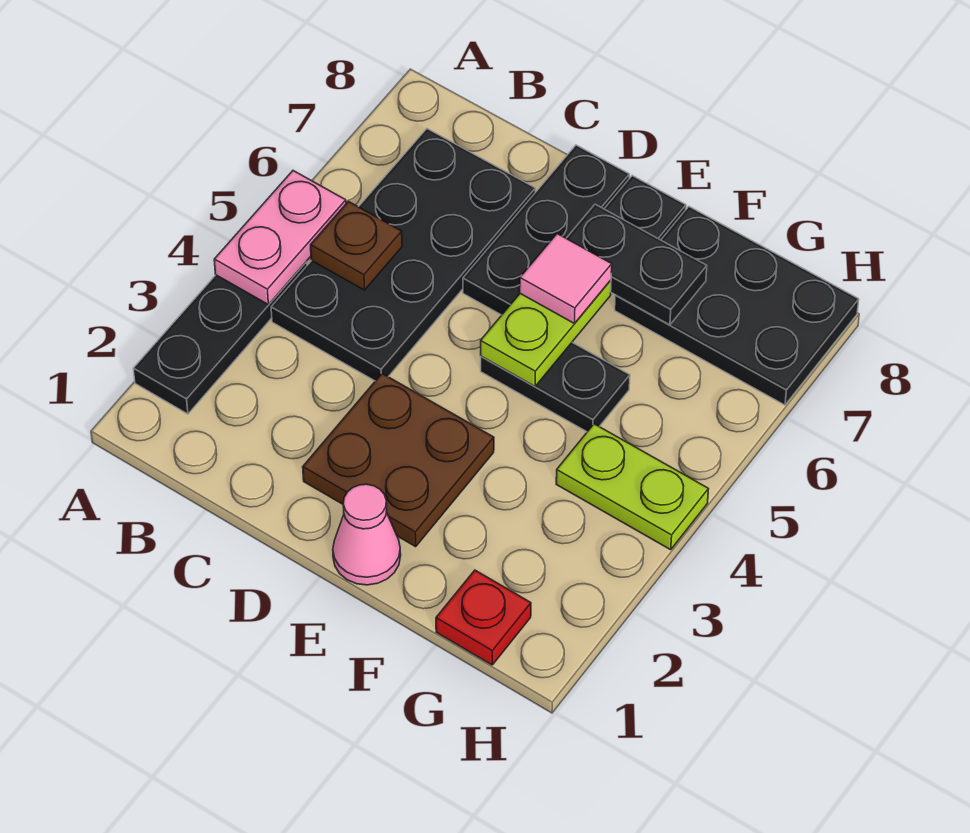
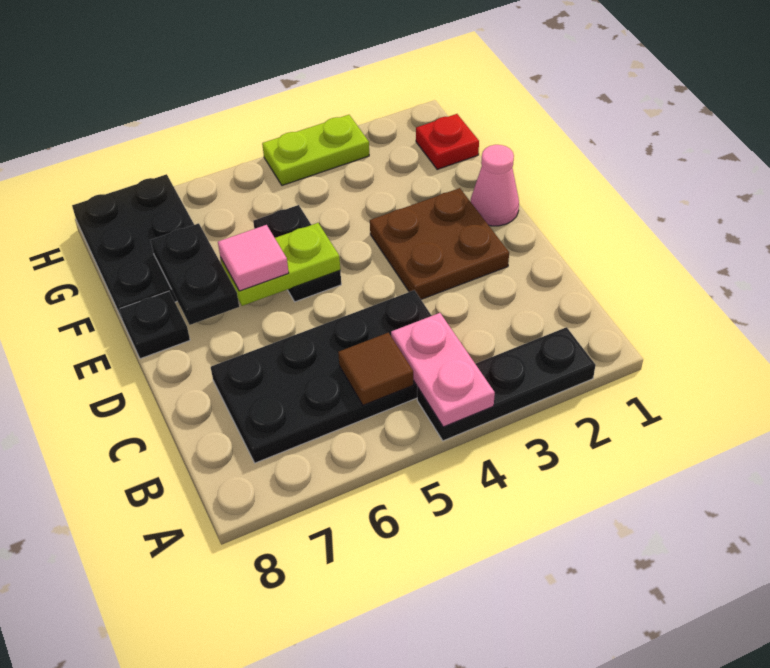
pink plate A4:A5 level 2 -> pink plate A4:B4 level 2
brown plate B5 level 2 -> brown tile B5 level 2
black plate D6:D8 level 1 -> none
lime plate G4:H4 level 1 -> lime plate H3:H4 level 1

